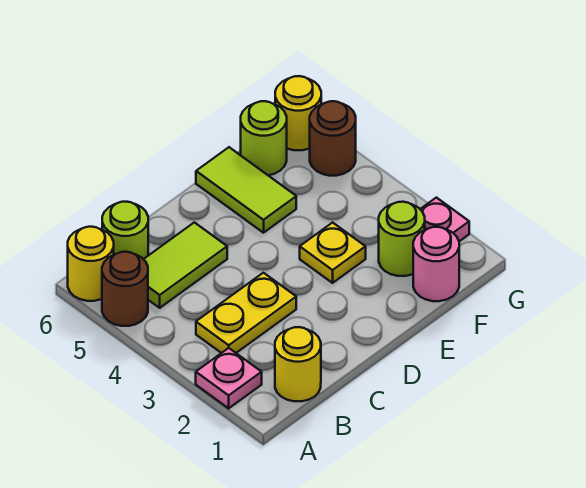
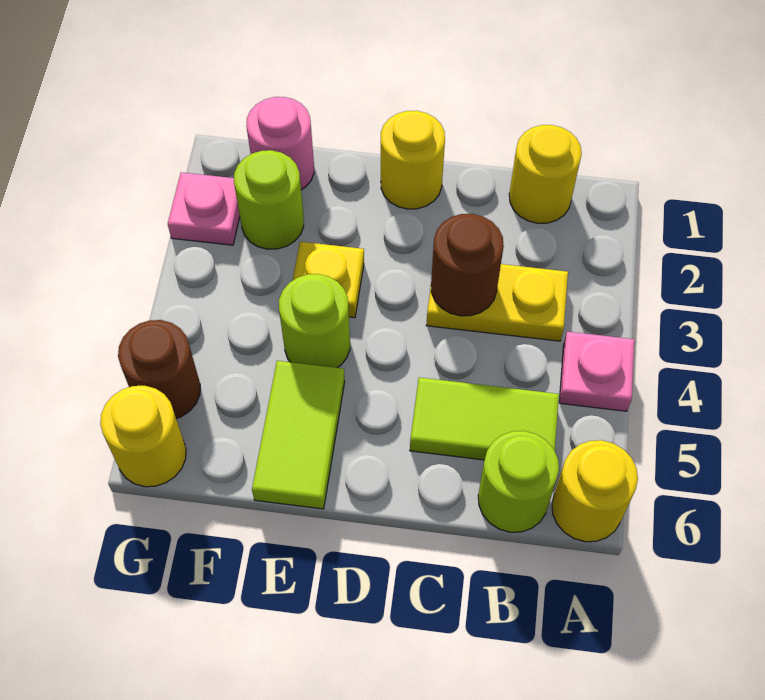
pink plate A2 level 1 -> pink plate A4 level 1
brown round brick A5 level 1 -> brown round brick C3 level 2
none -> yellow round brick D1 level 1
lime round brick F6 level 1 -> lime round brick E4 level 1

